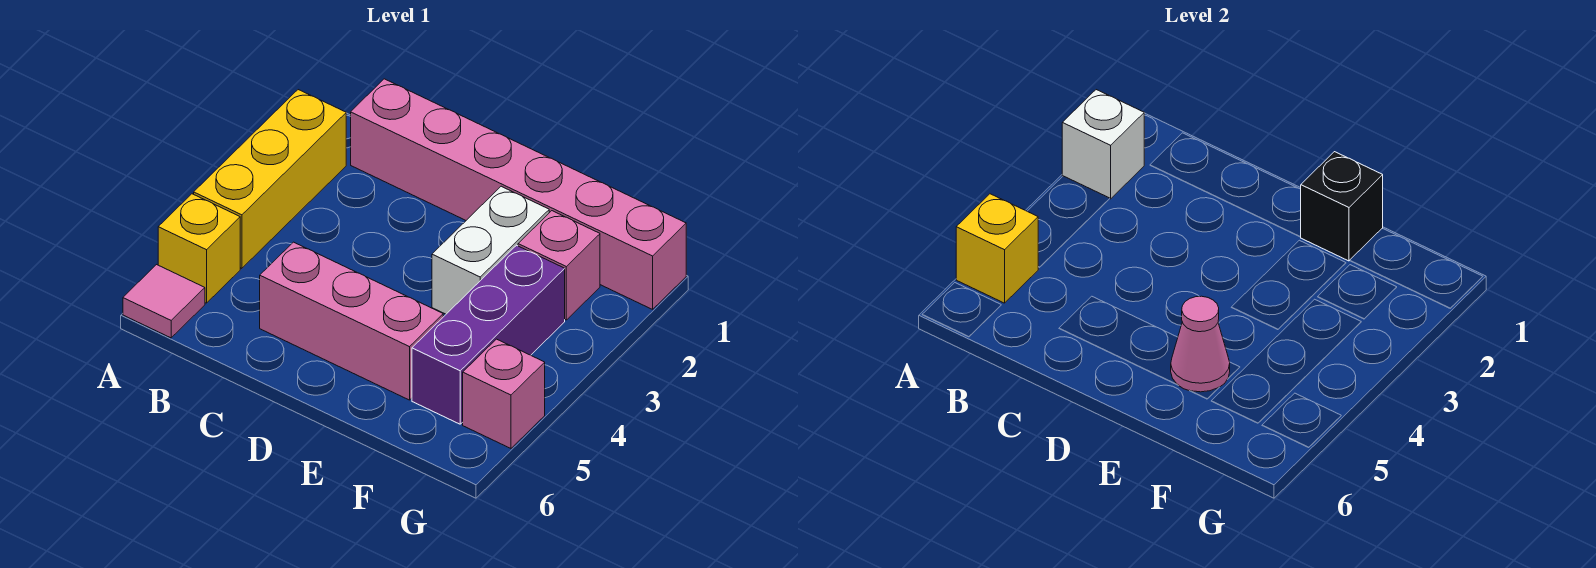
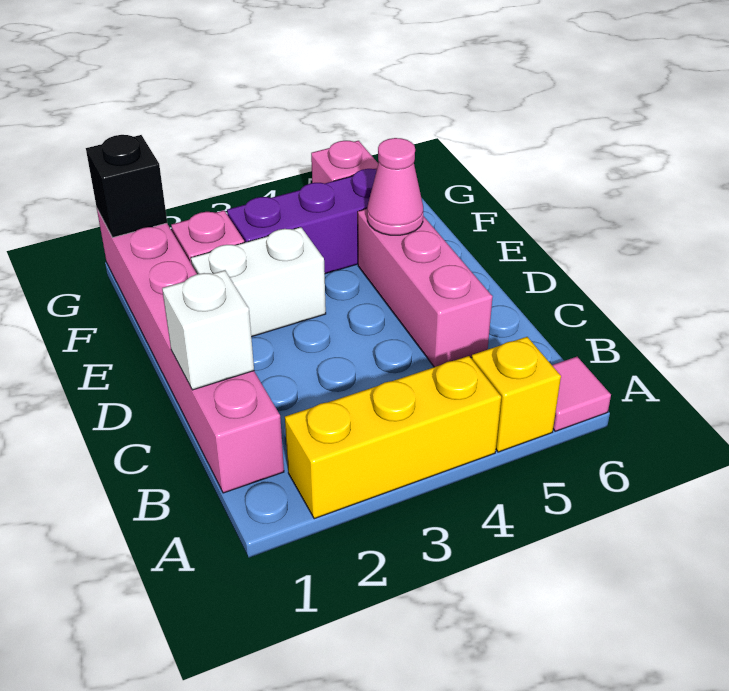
white brick A2 level 2 -> white brick C1 level 2
yellow brick A5 level 2 -> none
black brick E1 level 2 -> black brick G1 level 2

